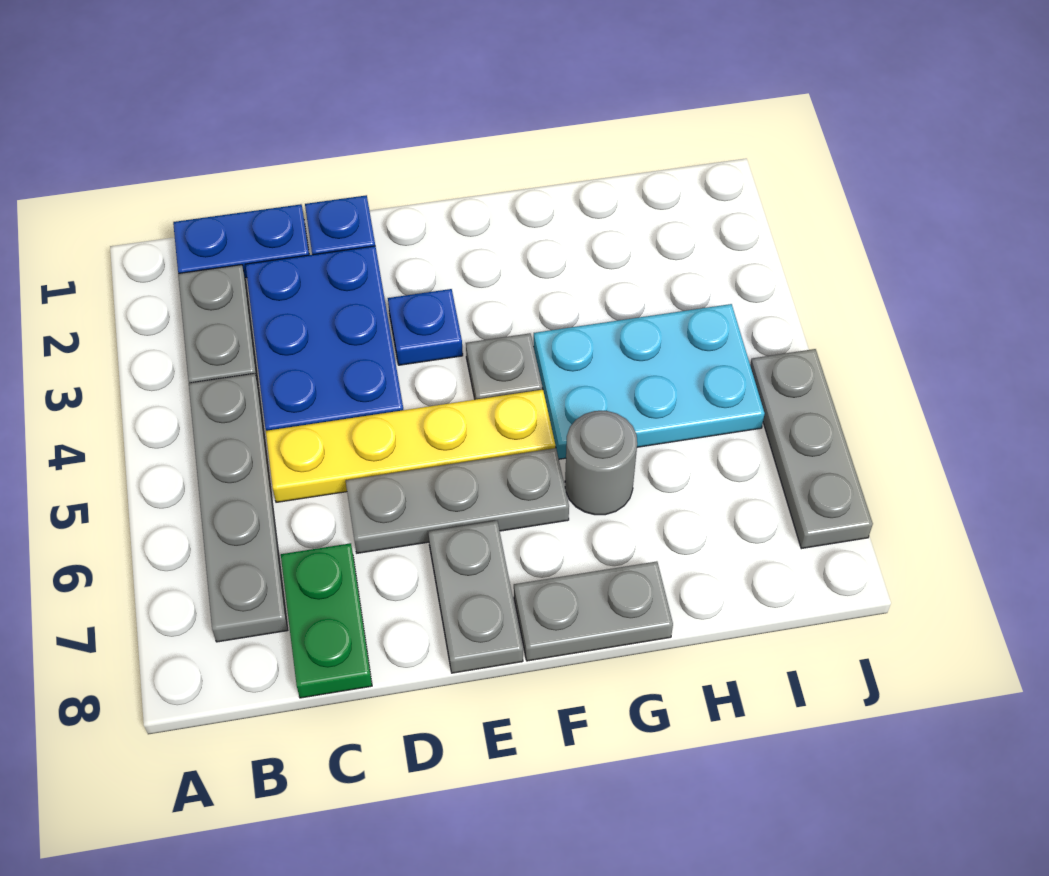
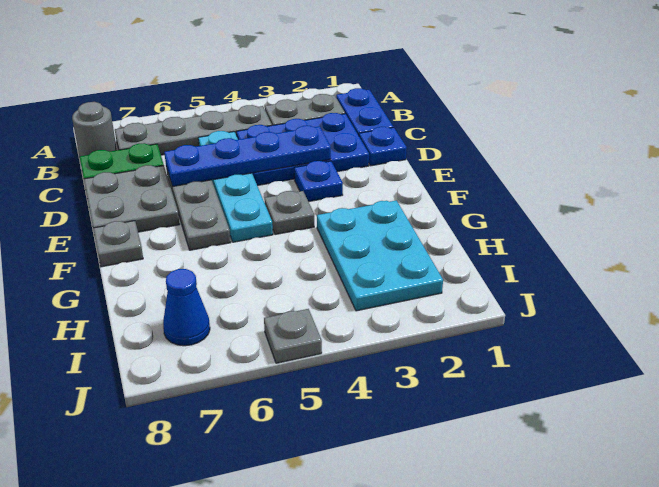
yellow plate C5:F5 level 1 -> cyan plate C5:F5 level 1
none -> blue plate D3:D6 level 2
grey plate E7:E8 level 1 -> grey plate D7:E8 level 1
grey plate F8:G8 level 1 -> grey plate F8 level 1
cyan plate G4:I5 level 1 -> cyan plate G2:I3 level 1
grey round brick G6 level 1 -> grey round brick B8 level 1
none -> blue cone I7 level 1
grey plate J5:J7 level 1 -> grey plate J5 level 1

